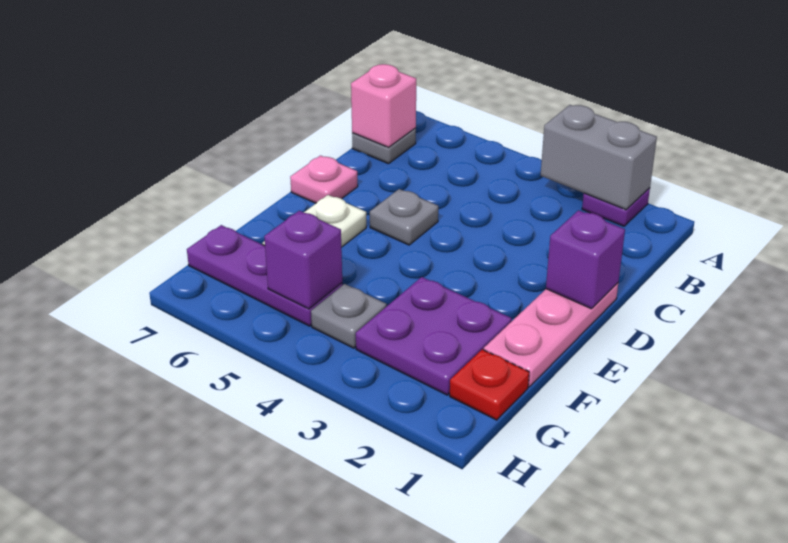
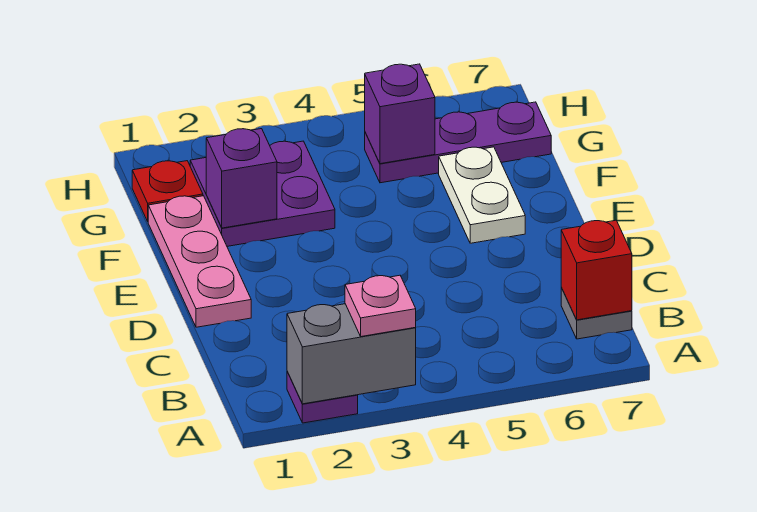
pink brick B7 level 2 -> red brick B7 level 2
purple brick D1 level 2 -> purple brick F2 level 2
grey plate D5 level 1 -> none
pink plate D7 level 1 -> pink plate A3 level 3
grey plate G4 level 1 -> none

